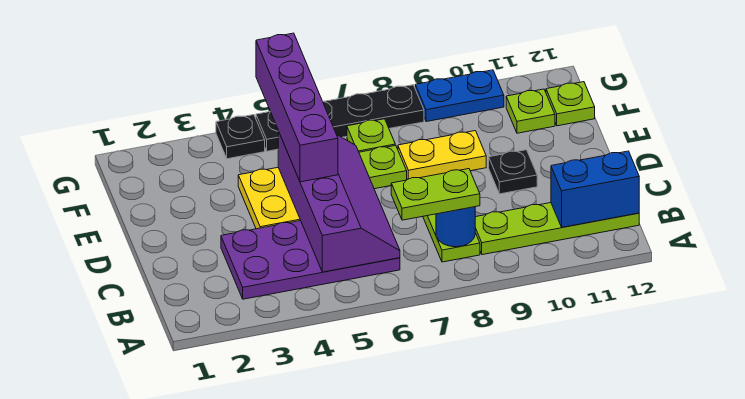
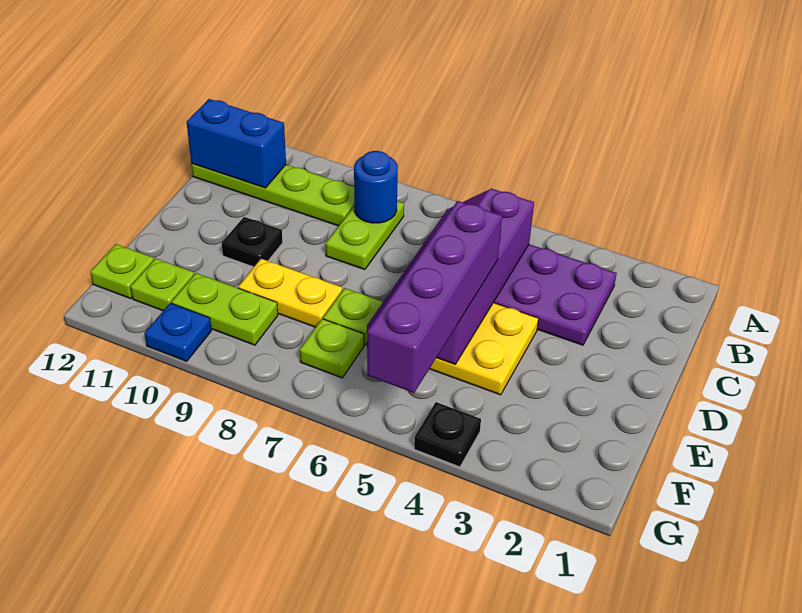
lime plate B7:B8 level 3 -> lime plate F9:F10 level 1
black plate G5:G8 level 1 -> none
blue plate G9:G10 level 1 -> blue plate G10 level 1

